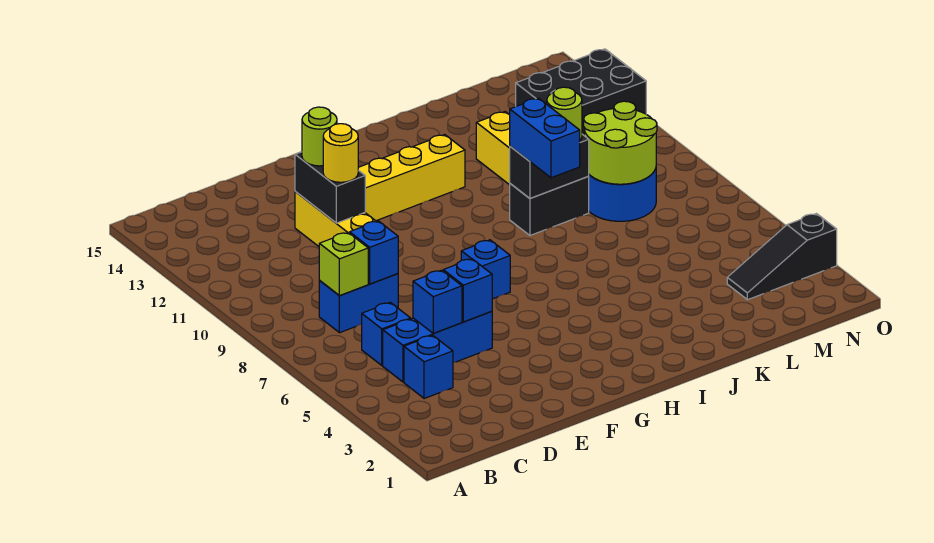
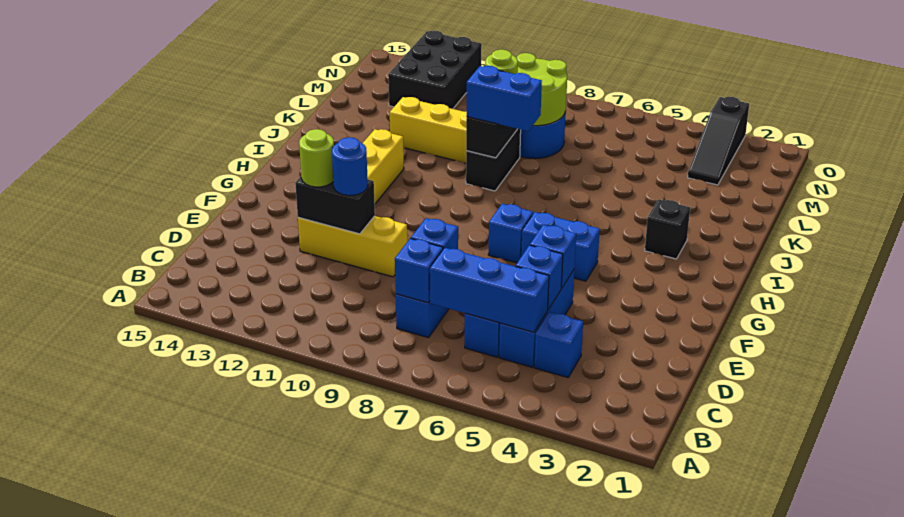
none -> blue brick C5:C7 level 2
lime brick C8 level 2 -> blue brick C8 level 2
yellow round brick E11 level 3 -> blue round brick E11 level 3
none -> blue brick G5:G6 level 1
none -> black brick I3 level 1

